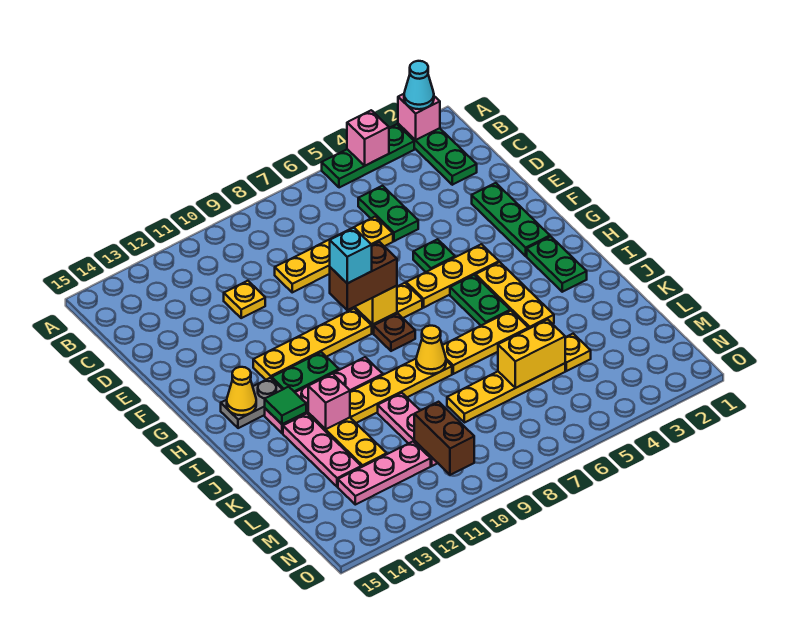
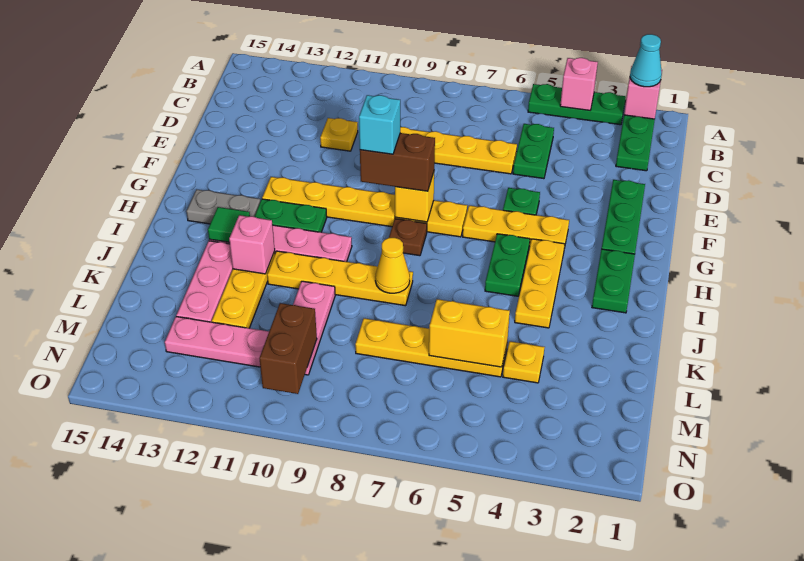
yellow cone H14 level 2 -> none
yellow plate J5:J7 level 1 -> none

